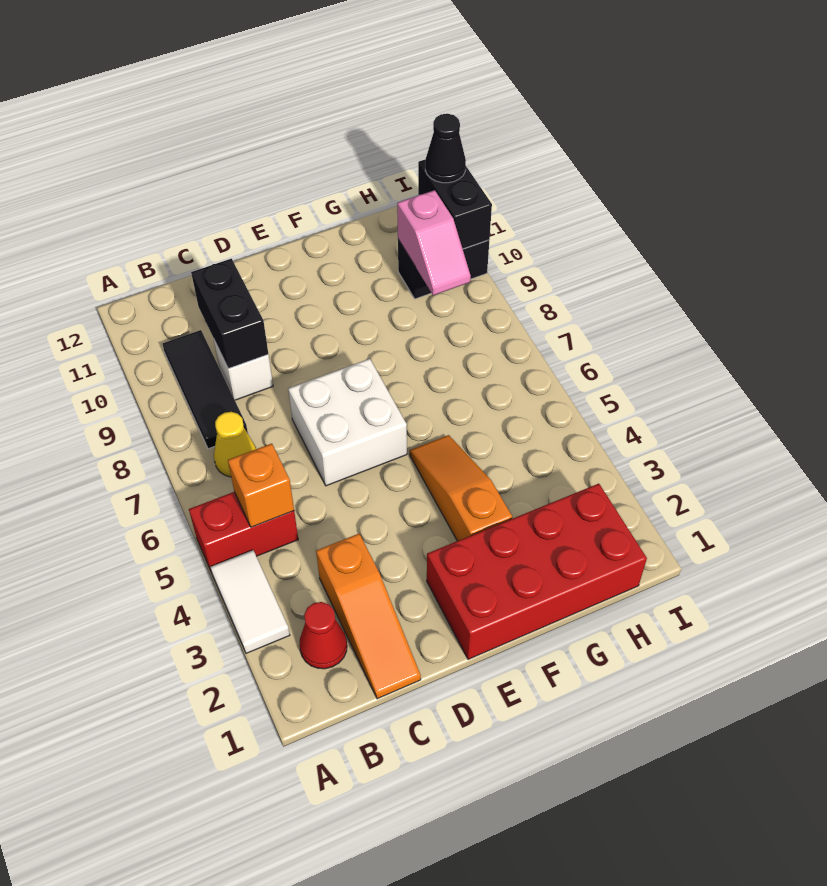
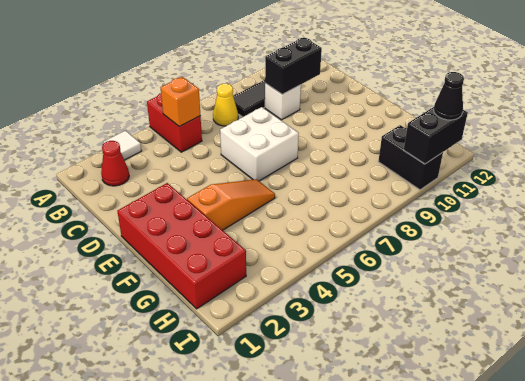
white tile A3:A4 level 1 -> white tile A3 level 1
orange slope C1:C3 level 1 top 3 -> none
pink slope H9:H10 level 2 top 10 -> none

